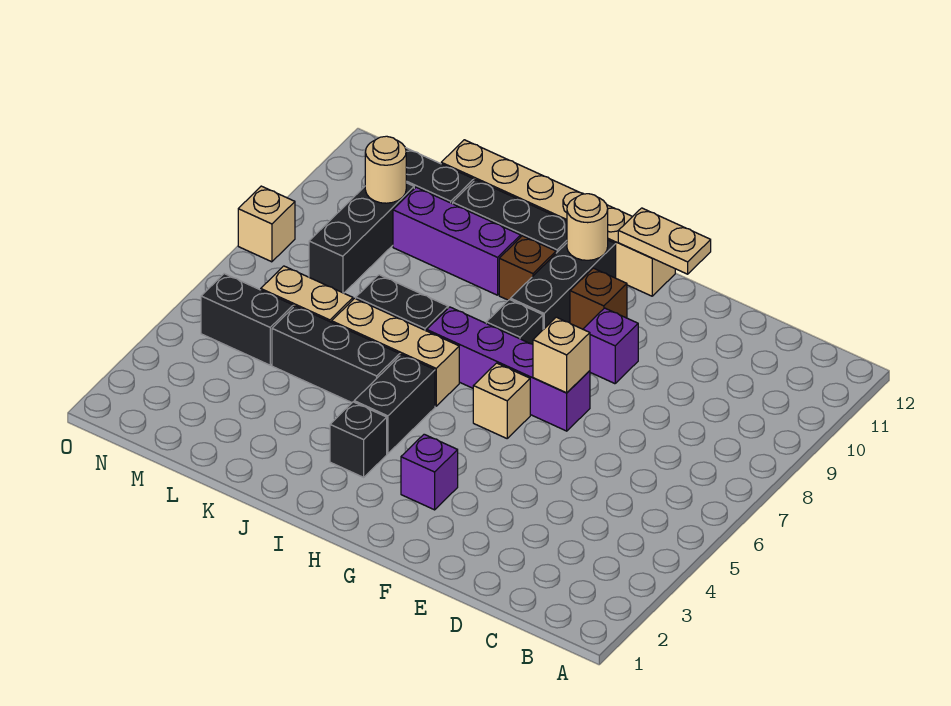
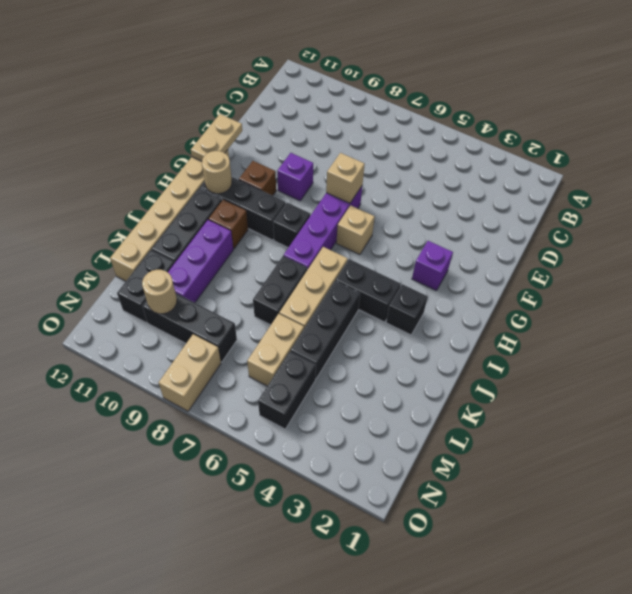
tan brick O8 level 1 -> tan brick N8:O8 level 1

